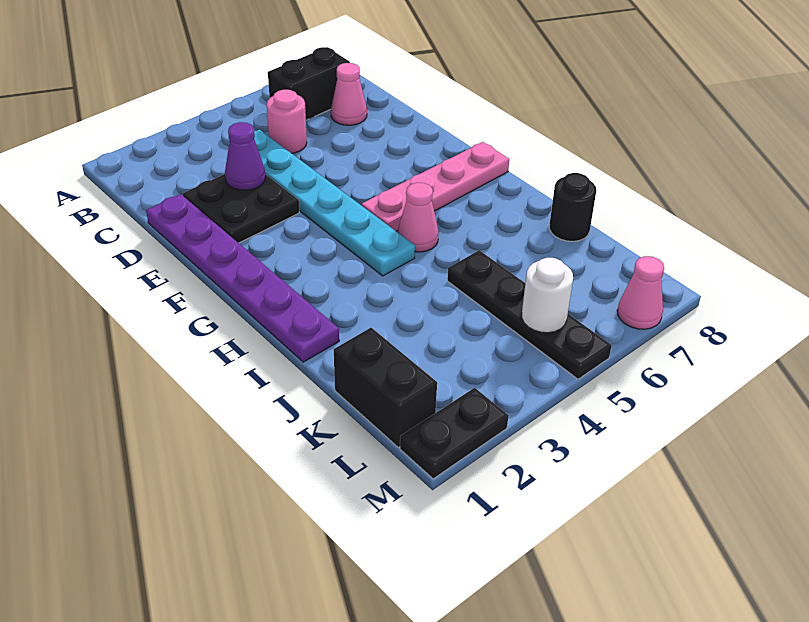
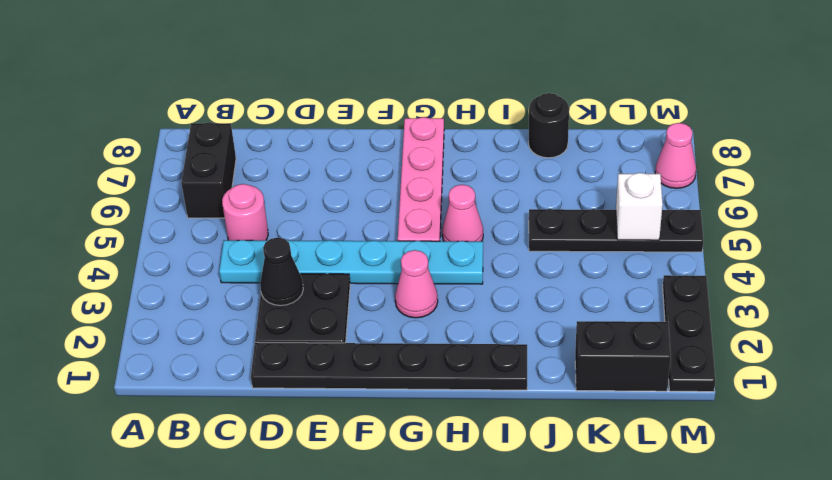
pink cone C7 level 1 -> pink cone G3 level 1
purple plate D1:I1 level 1 -> black plate D1:I1 level 1
purple cone D3 level 2 -> black cone D3 level 2
white round brick L5 level 2 -> white brick L5 level 2
black plate M1:M2 level 1 -> black plate M1:M3 level 1

